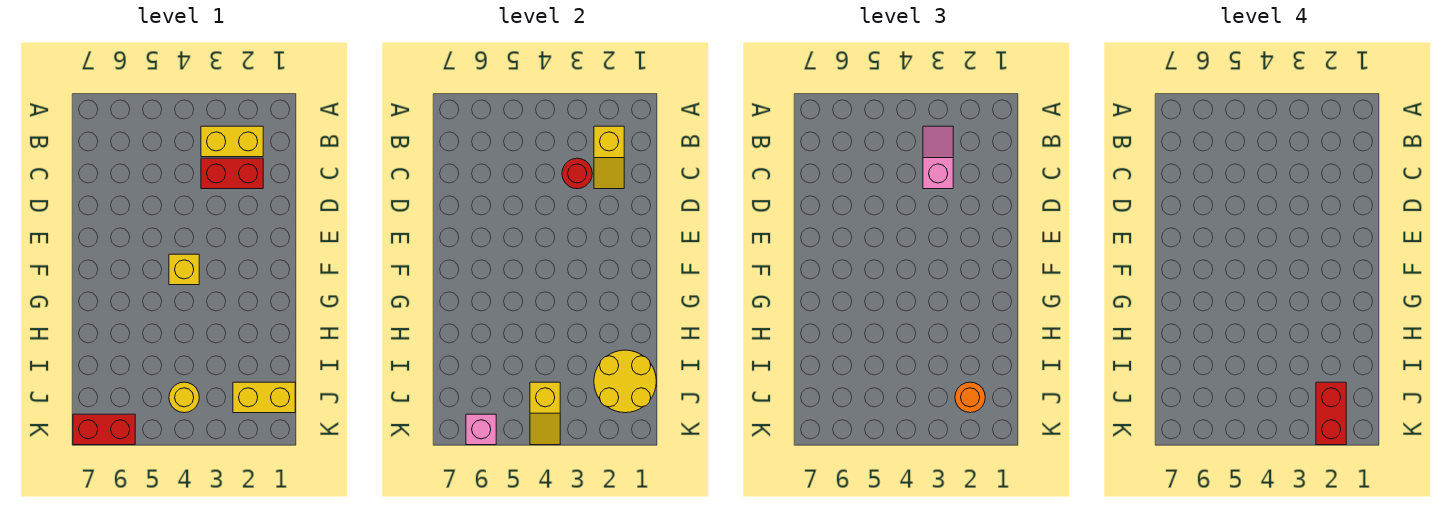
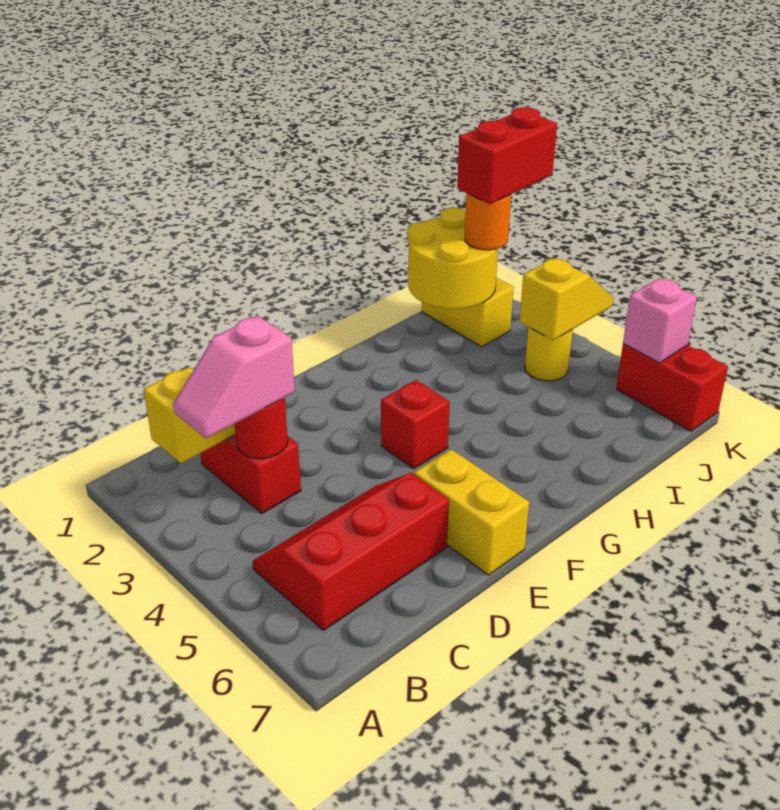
yellow brick B2:B3 level 1 -> yellow brick E6:E7 level 1
none -> red slope B5:D6 level 1 top 6
yellow brick F4 level 1 -> red brick F4 level 1

